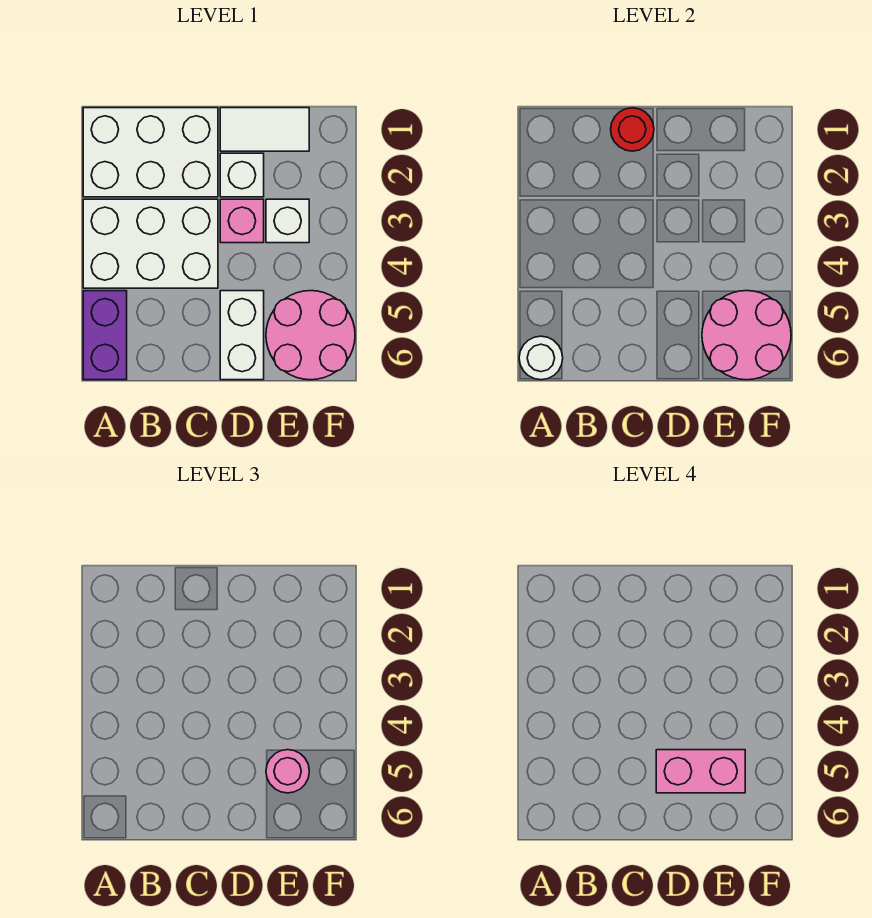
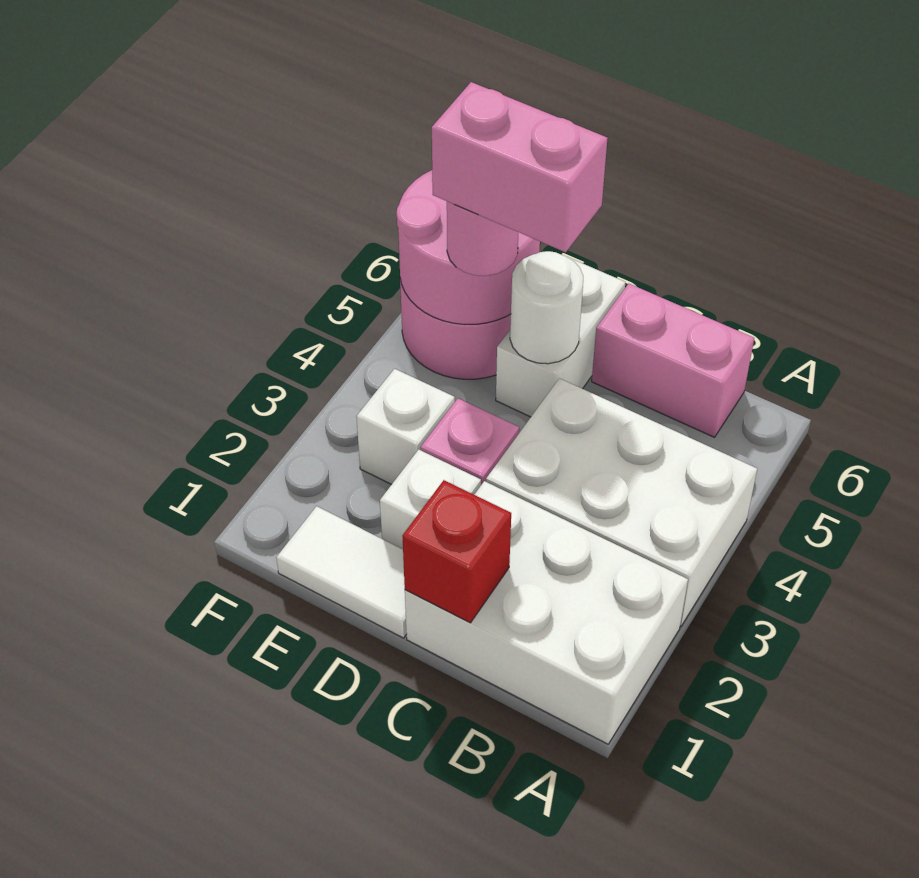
purple brick A5:A6 level 1 -> none
white round brick A6 level 2 -> white round brick D5 level 2
none -> pink brick B6:C6 level 1
red round brick C1 level 2 -> red brick C1 level 2

